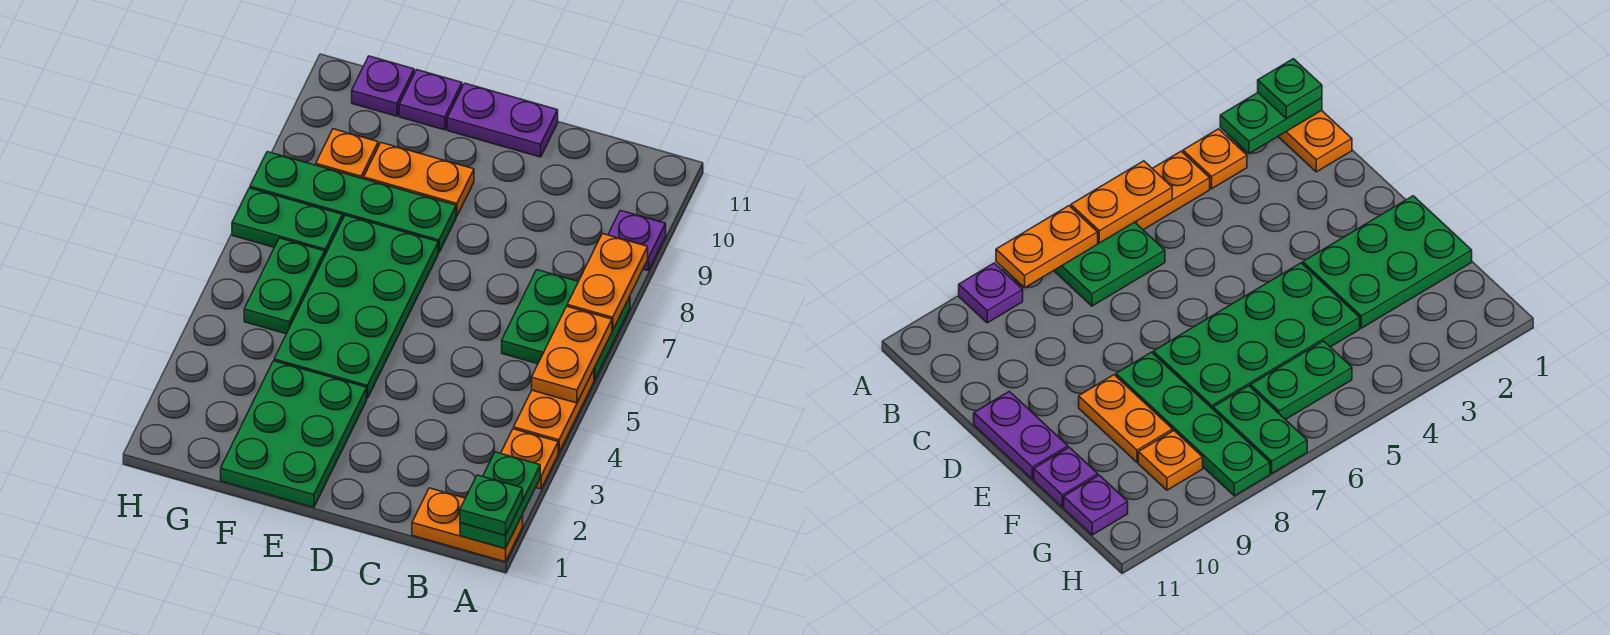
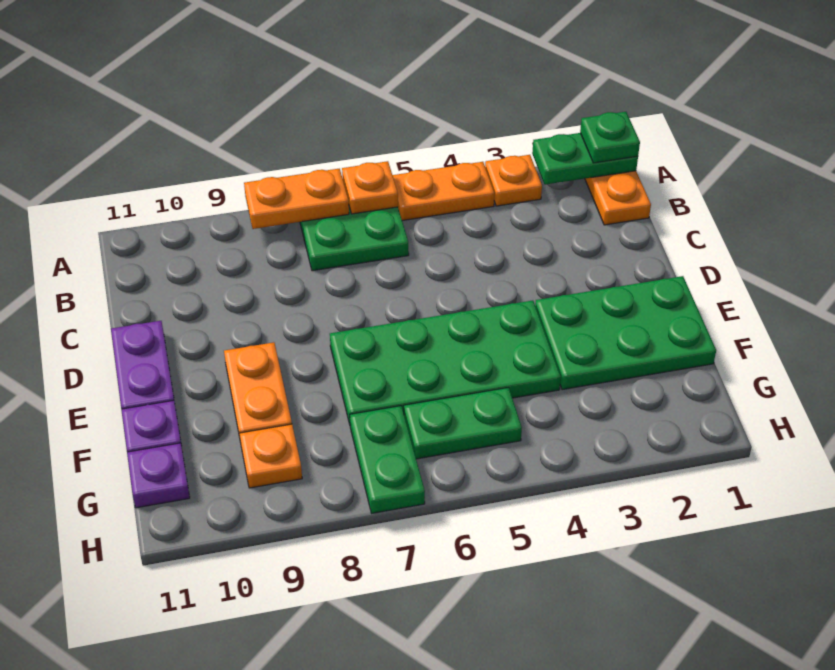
orange plate A5:A6 level 2 -> orange plate A6 level 2
purple plate A9 level 1 -> none
green plate E8:H8 level 1 -> none

